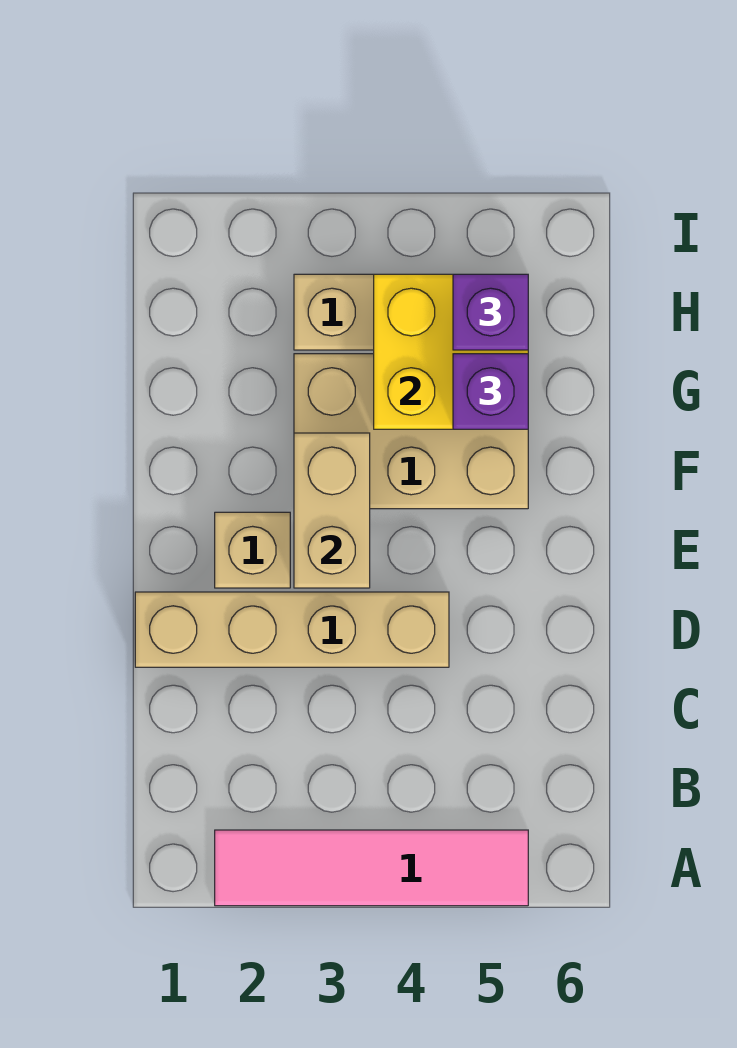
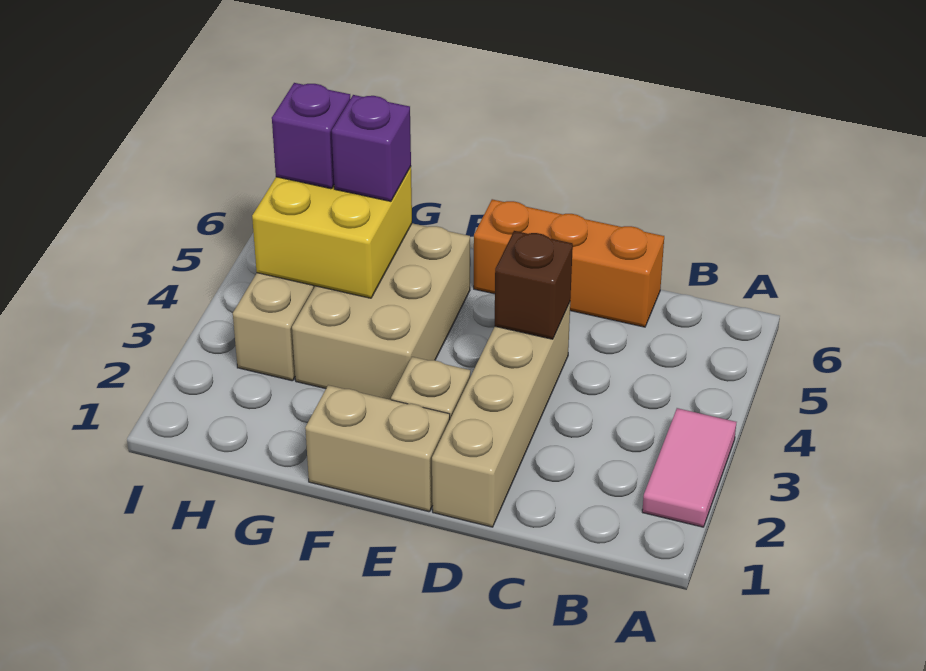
pink tile A2:A5 level 1 -> pink tile A2:A3 level 1
none -> orange brick C6:E6 level 1
none -> brown brick D4 level 2
tan brick E3:F3 level 2 -> tan brick E1:F1 level 1

